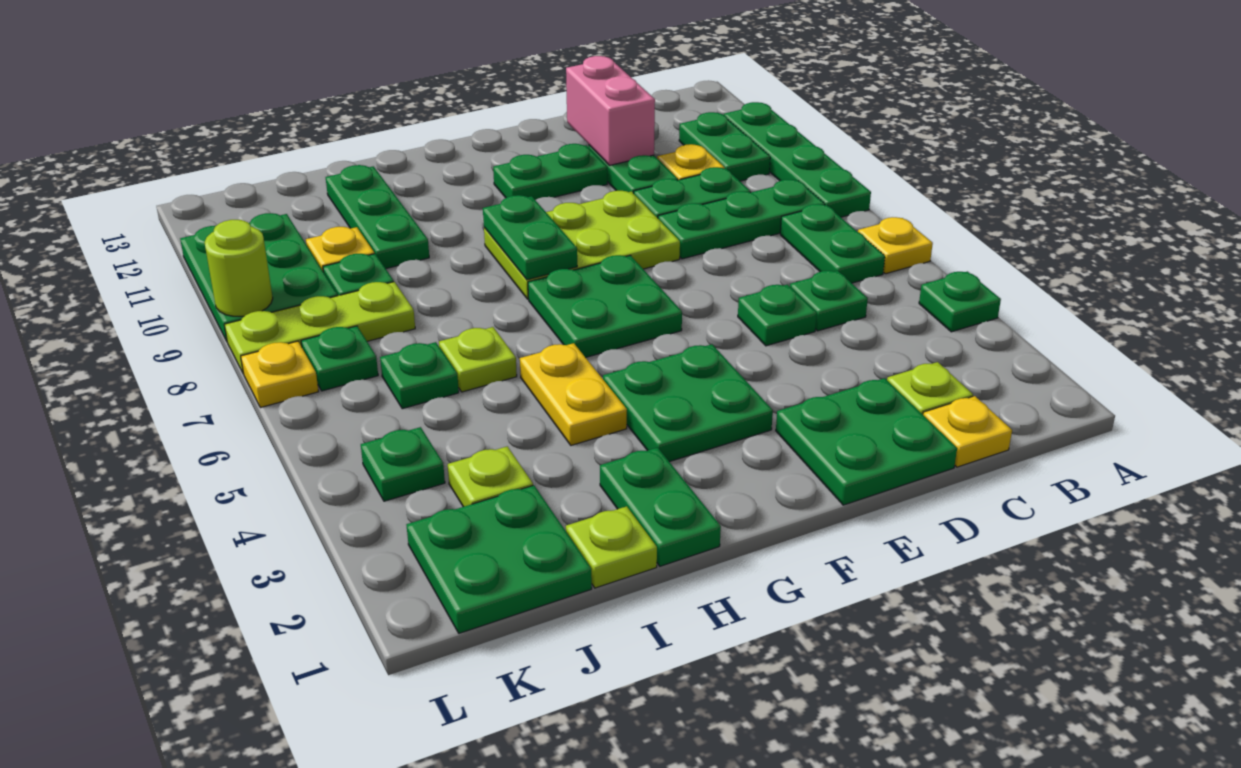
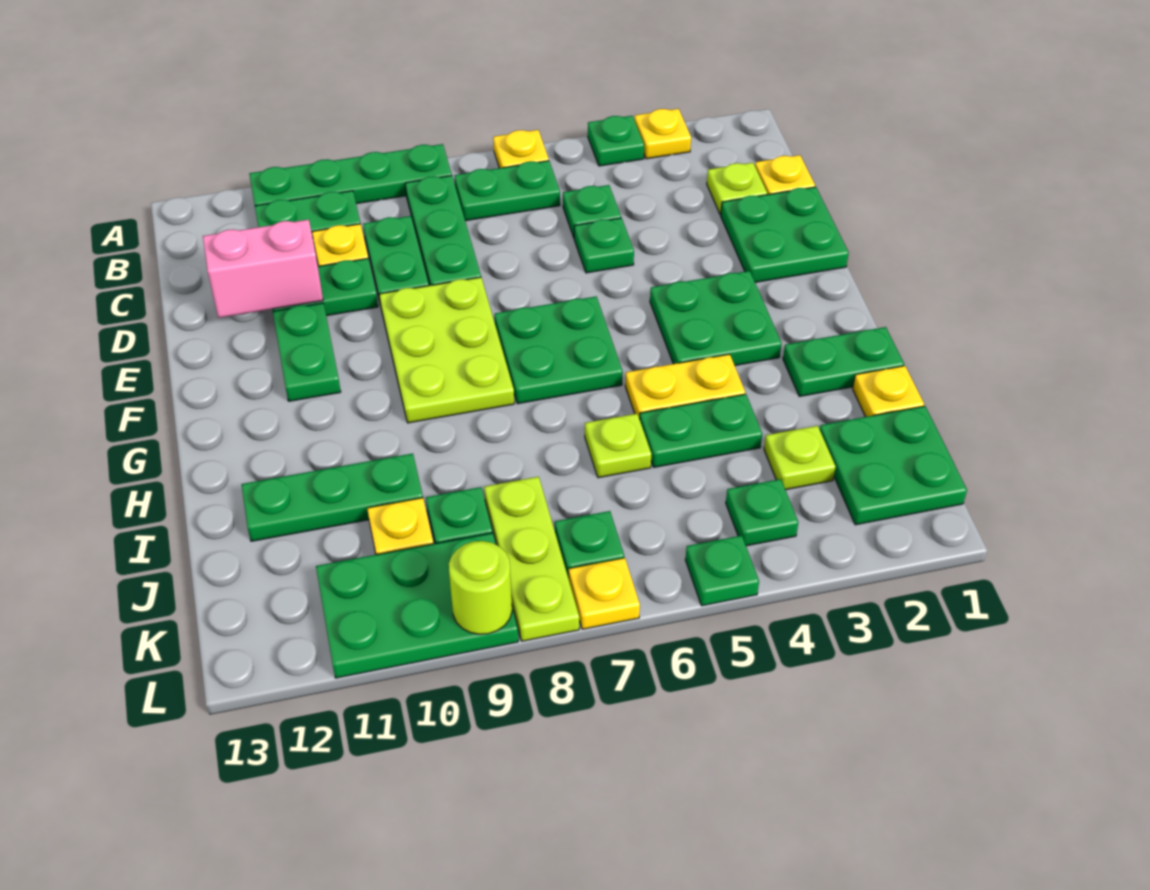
none -> yellow plate A3 level 1
green plate G8:G9 level 2 -> green plate I4:I5 level 1
lime plate I1 level 1 -> yellow plate I1 level 1
green plate J6 level 1 -> green plate L5 level 1

